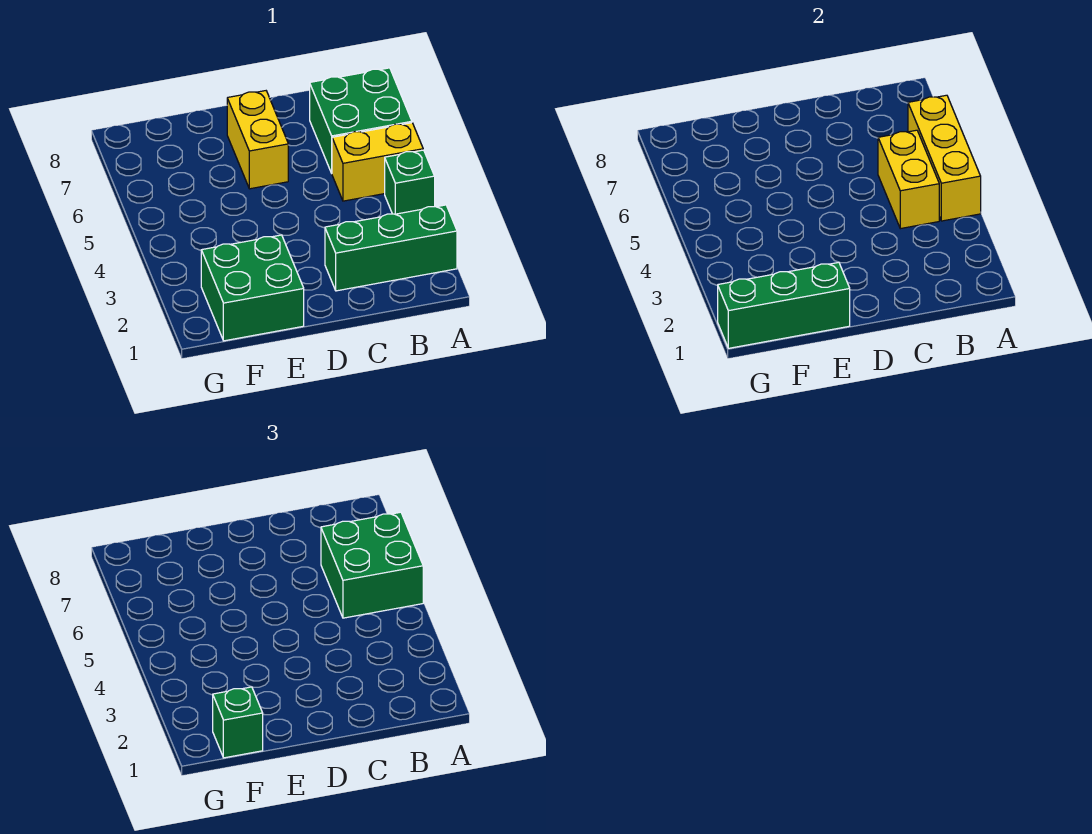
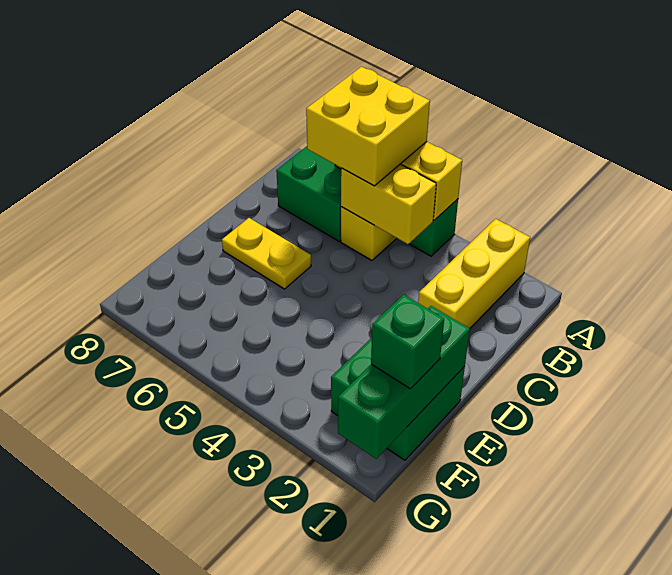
green brick A2:C2 level 1 -> yellow brick A2:C2 level 1
green brick A5:B6 level 3 -> yellow brick A5:B6 level 3
yellow brick D6:D7 level 1 -> yellow plate D6:D7 level 1

